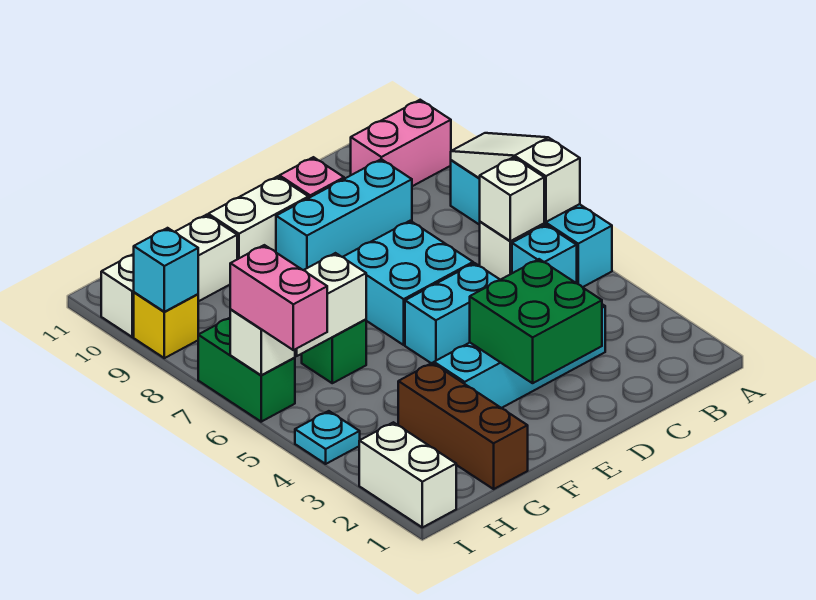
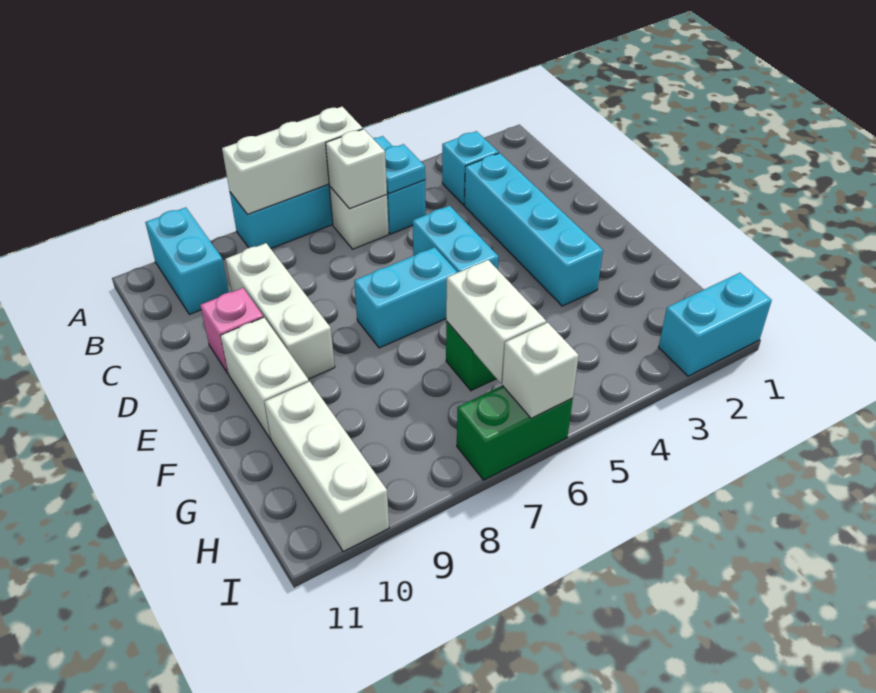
white slope A6:A8 level 2 top 6 -> white brick A6:A8 level 2
pink brick A10:B10 level 1 -> cyan brick A10:B10 level 1
cyan brick C9:E9 level 1 -> white brick C9:E9 level 1
green brick D2:E3 level 2 -> none
cyan brick D6:E7 level 1 -> cyan brick E6:E7 level 1
brown brick G1:G3 level 1 -> none
white brick I1:I2 level 1 -> cyan brick I1:I2 level 1
cyan plate I4 level 1 -> cyan plate B5 level 2
pink brick I5:I6 level 3 -> none
yellow brick I9 level 1 -> none
cyan brick I9 level 2 -> cyan brick B3 level 1

